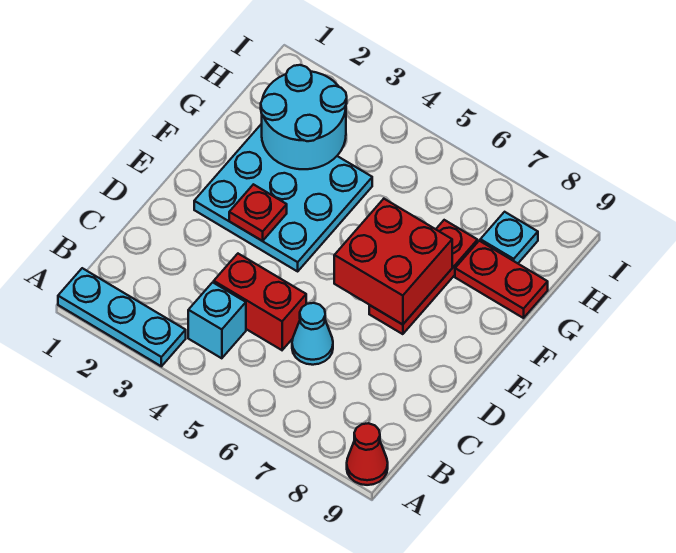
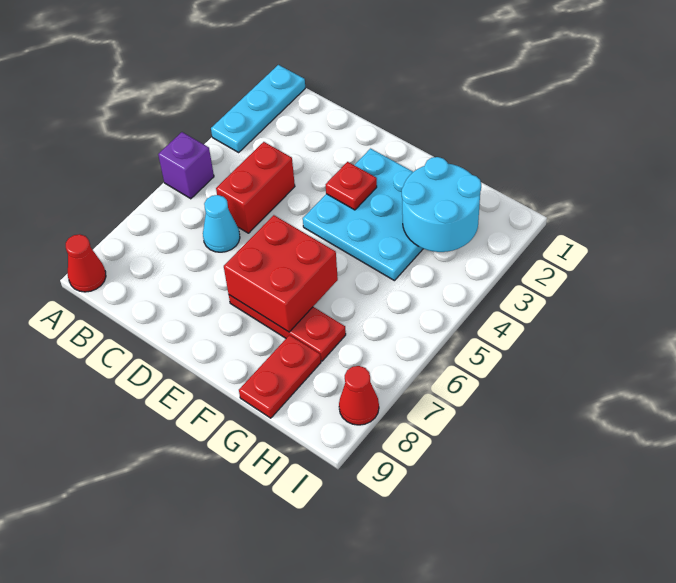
none -> purple brick A5 level 1
cyan brick B4 level 1 -> none
cyan plate H8 level 1 -> none
none -> red cone I8 level 1

